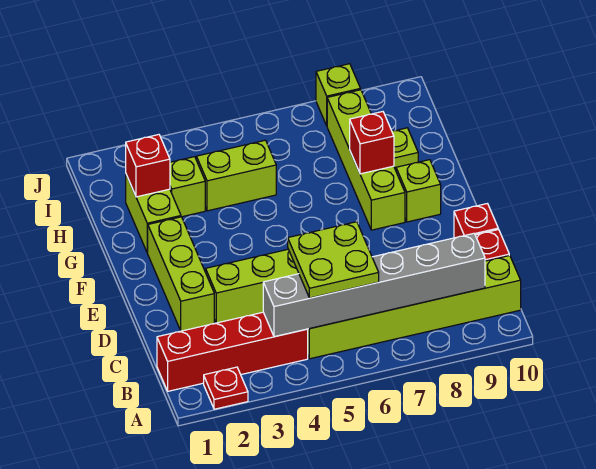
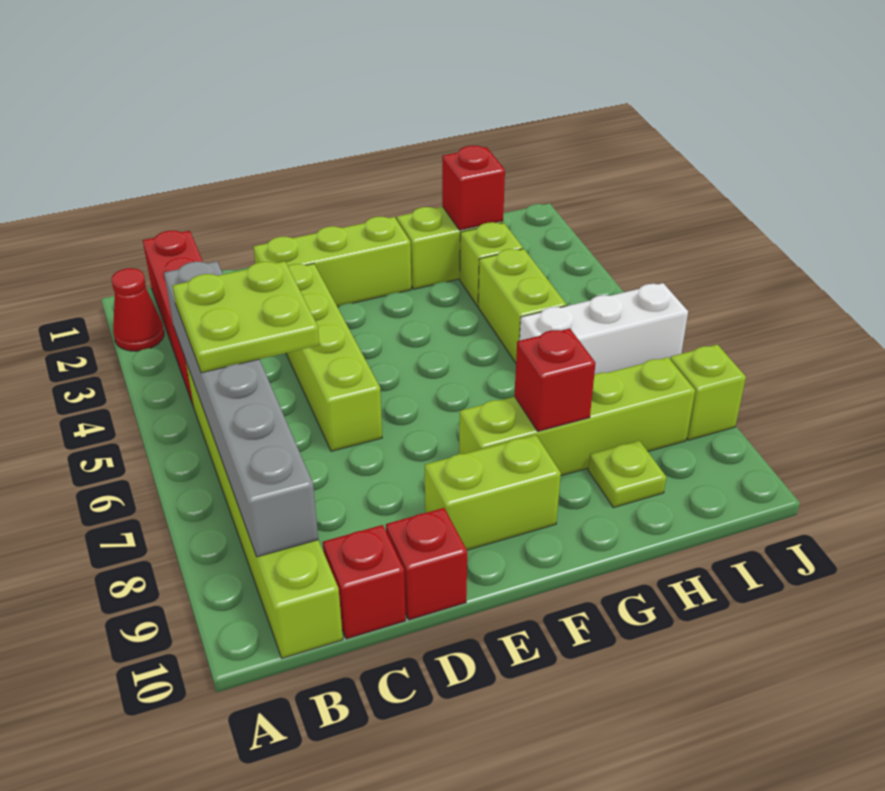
red plate A2 level 1 -> red cone A2 level 1
lime brick F9 level 1 -> lime brick E9:F9 level 1
none -> white brick H6:J6 level 1

